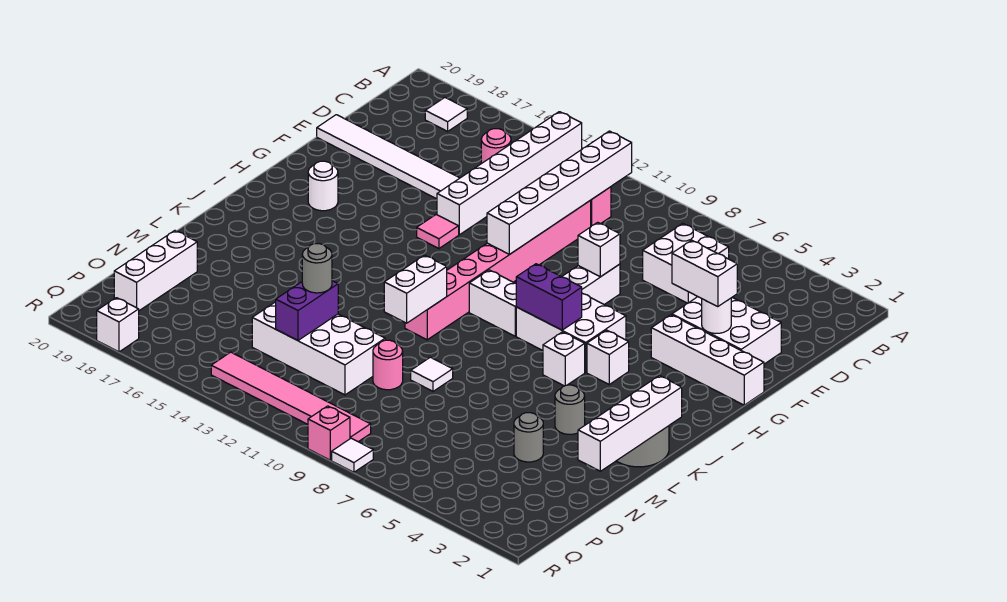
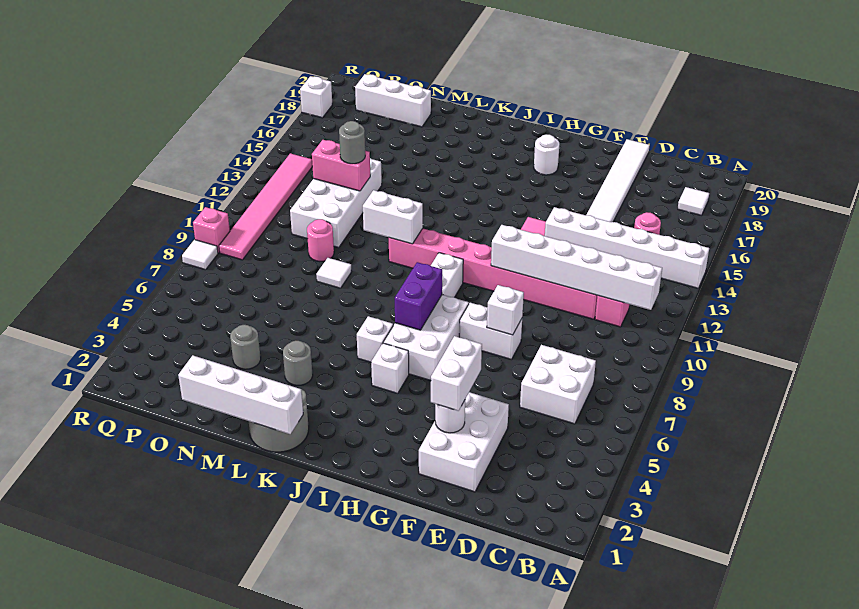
white brick G1:G4 level 1 -> none
purple brick N13:O13 level 2 -> pink brick N13:O13 level 2

